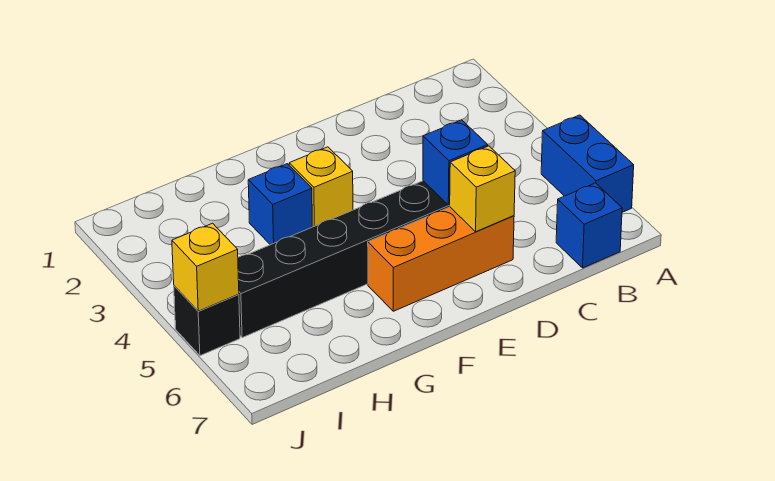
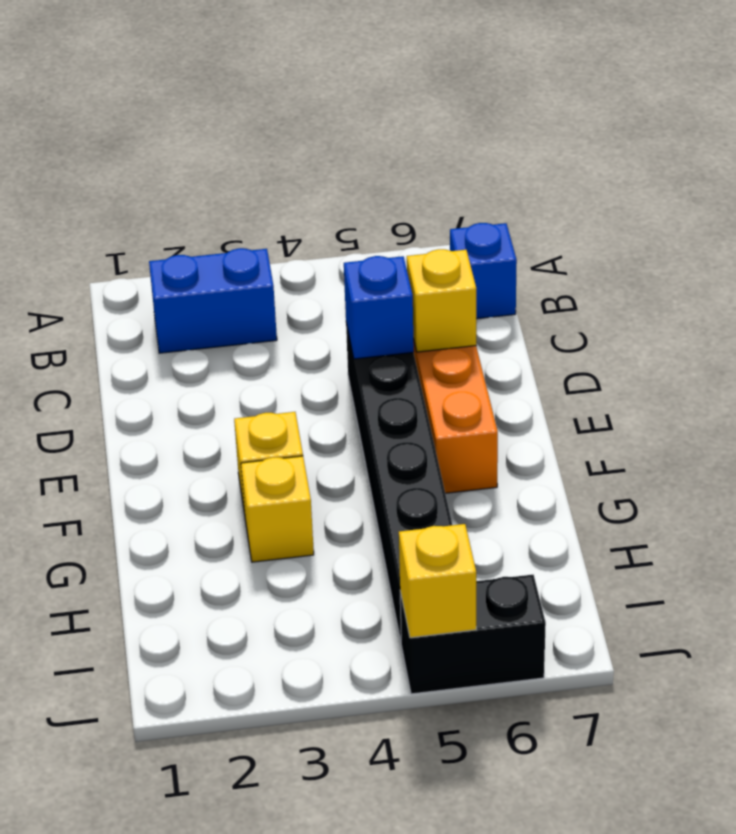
blue brick A5:A6 level 1 -> blue brick B2:B3 level 1
blue brick G3 level 1 -> yellow brick G3 level 1
black brick J5 level 1 -> black brick J5:J6 level 1

